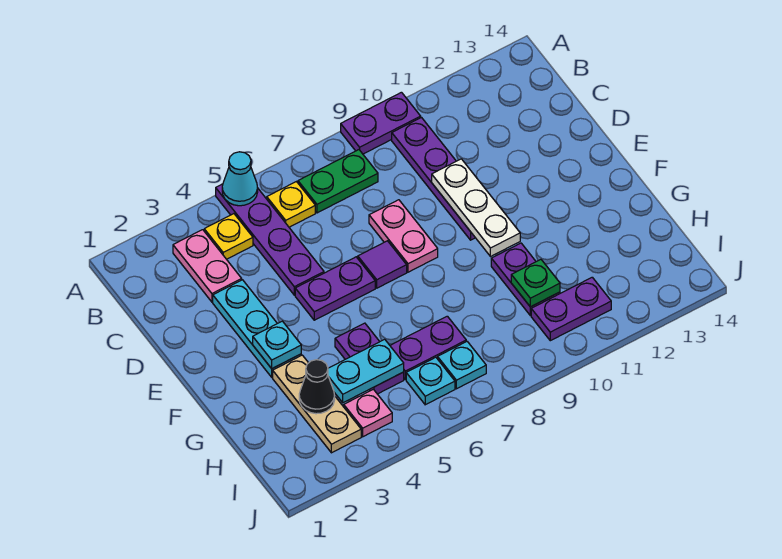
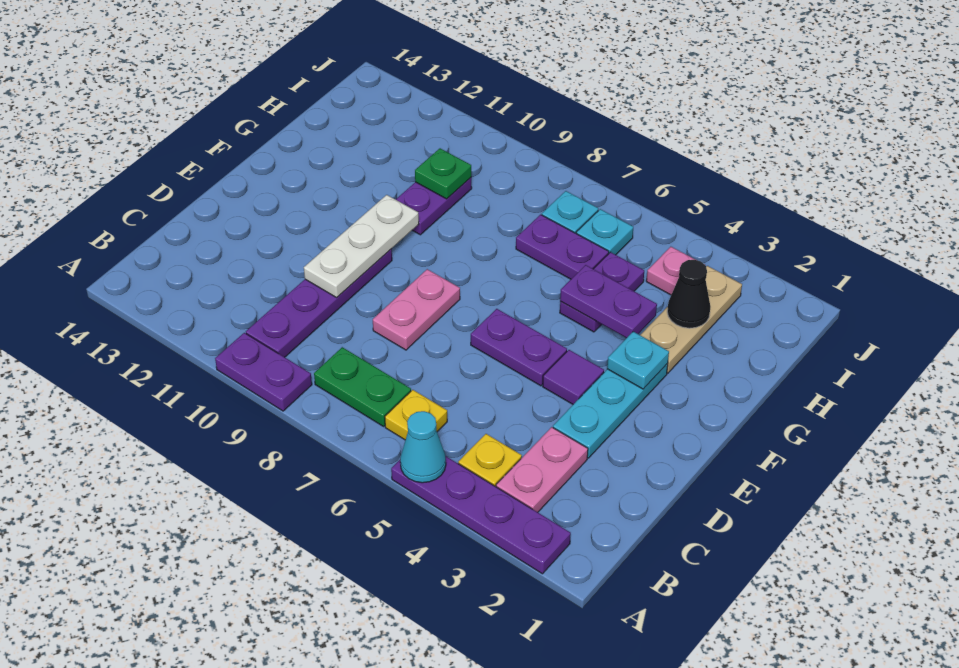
purple plate A5:D5 level 1 -> purple plate A2:A5 level 1
purple tile E7 level 1 -> purple tile E4 level 1
cyan plate H4:H5 level 2 -> none
purple plate I10:I11 level 1 -> purple plate G4:G5 level 2

